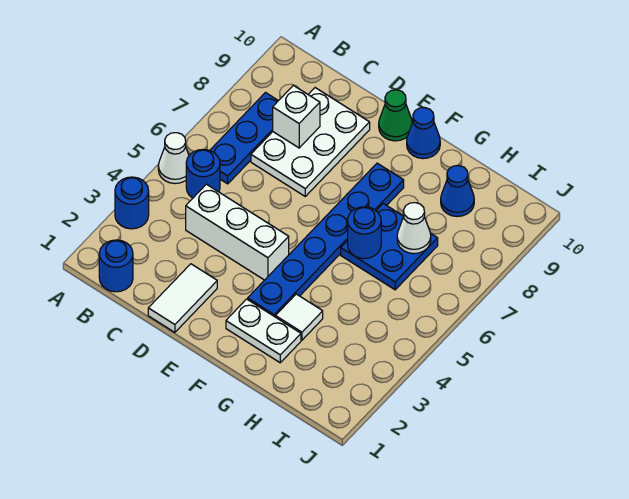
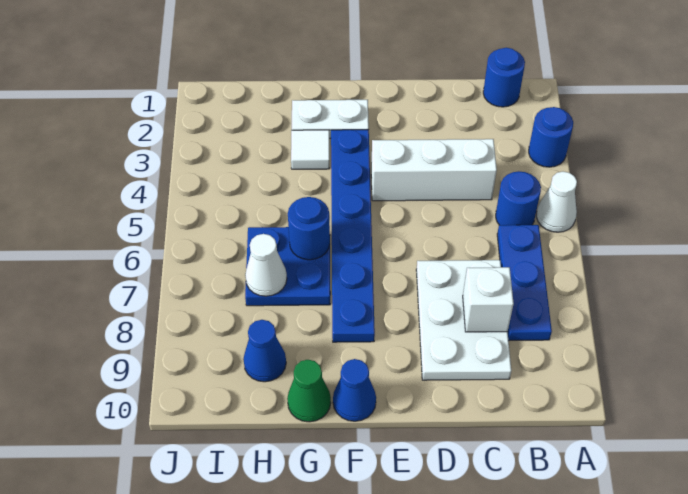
white tile D1:D2 level 1 -> none
green cone E10 level 1 -> green cone G10 level 1

